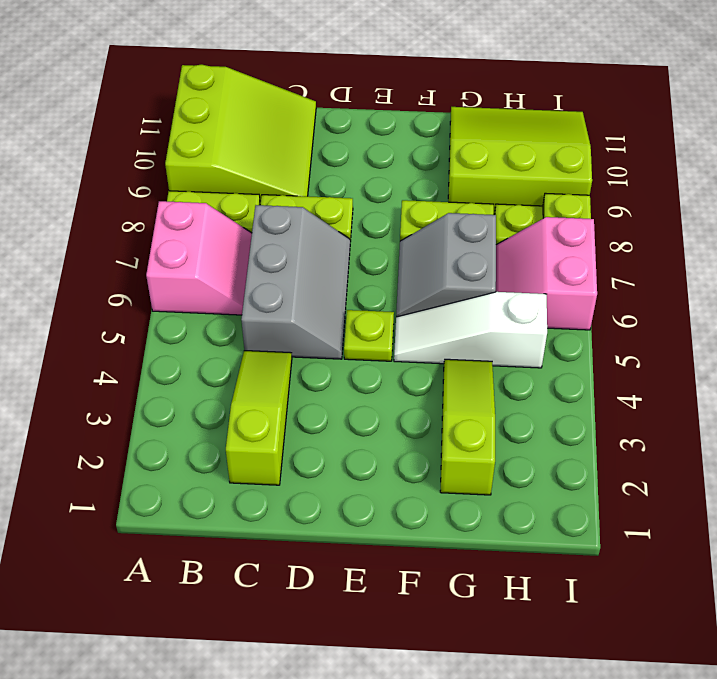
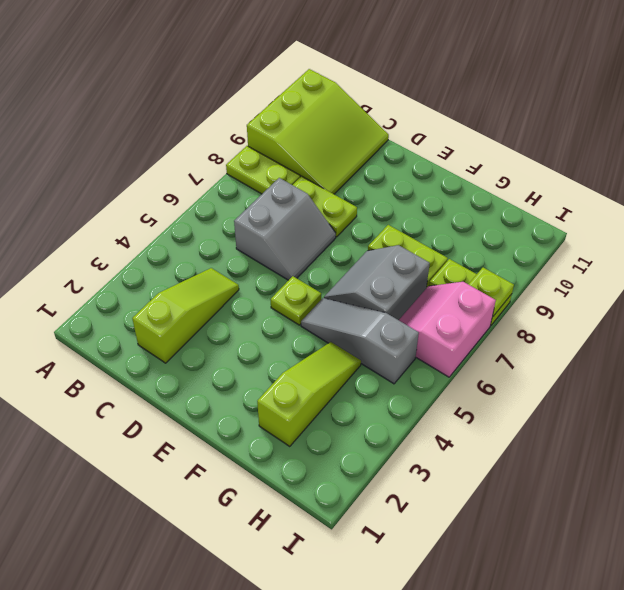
pink slope A6:B7 level 1 top A -> none
grey slope C5:D7 level 1 top C -> grey slope C6:D7 level 1 top C
white slope F5:H5 level 1 top H -> grey slope F5:H5 level 1 top H
lime slope G9:I11 level 1 top 9 -> none

